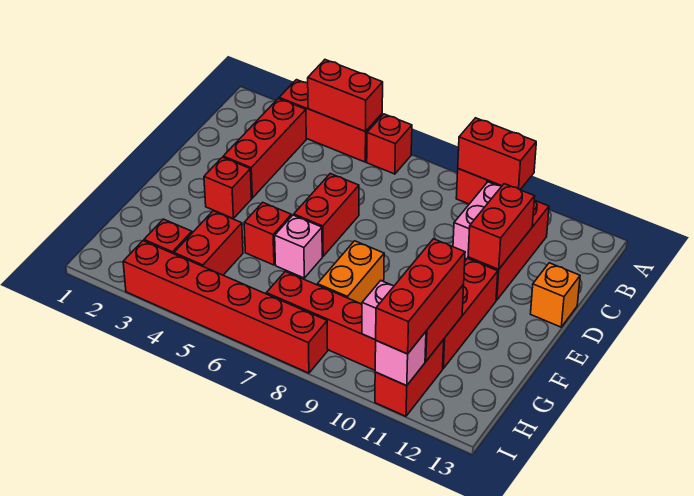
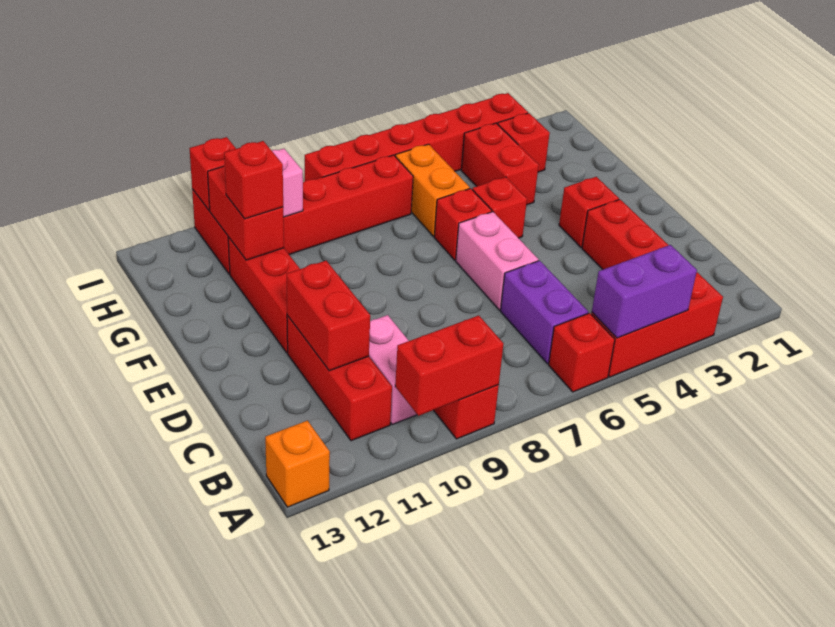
red brick A4:A5 level 2 -> purple brick A4:A5 level 2
none -> purple brick B6:C6 level 1
red brick D6:E6 level 1 -> pink brick D6:E6 level 1
orange brick D13 level 1 -> orange brick A13 level 1
pink brick F6 level 1 -> red brick F6 level 1
orange brick F8:G8 level 1 -> orange brick G6:H6 level 1
red brick G11:I11 level 3 -> red brick G11 level 3
pink brick I11 level 2 -> red brick I11 level 2

